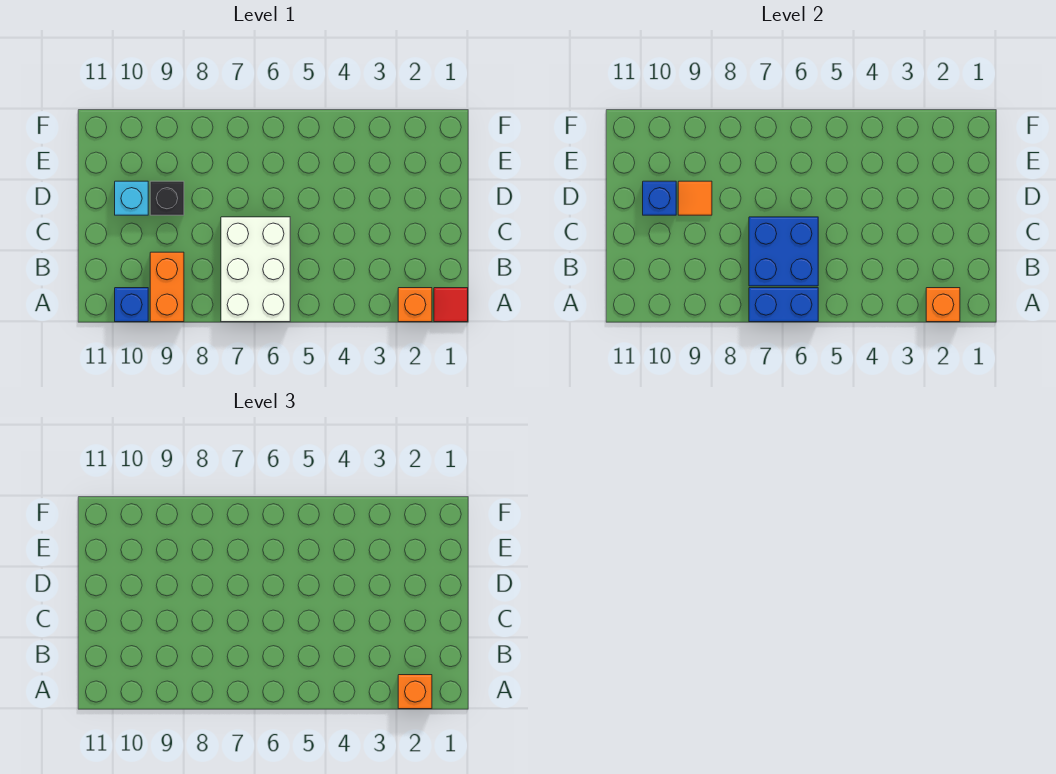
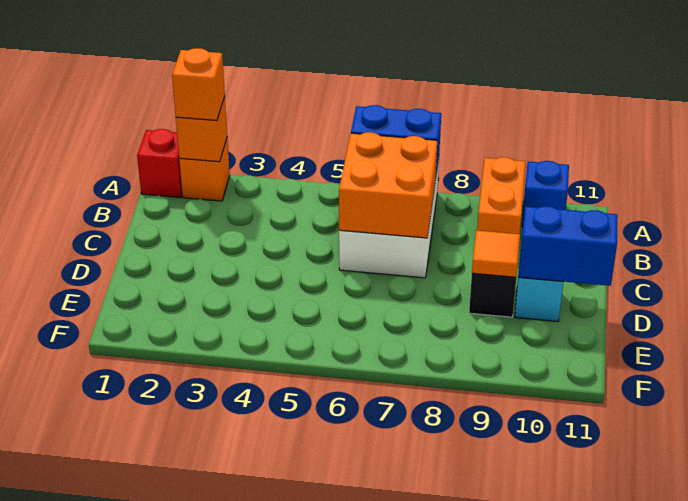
red tile A1 level 1 -> red brick A1 level 1
blue brick B6:C7 level 2 -> orange brick B6:C7 level 2
blue brick D10 level 2 -> blue brick D10:D11 level 2

